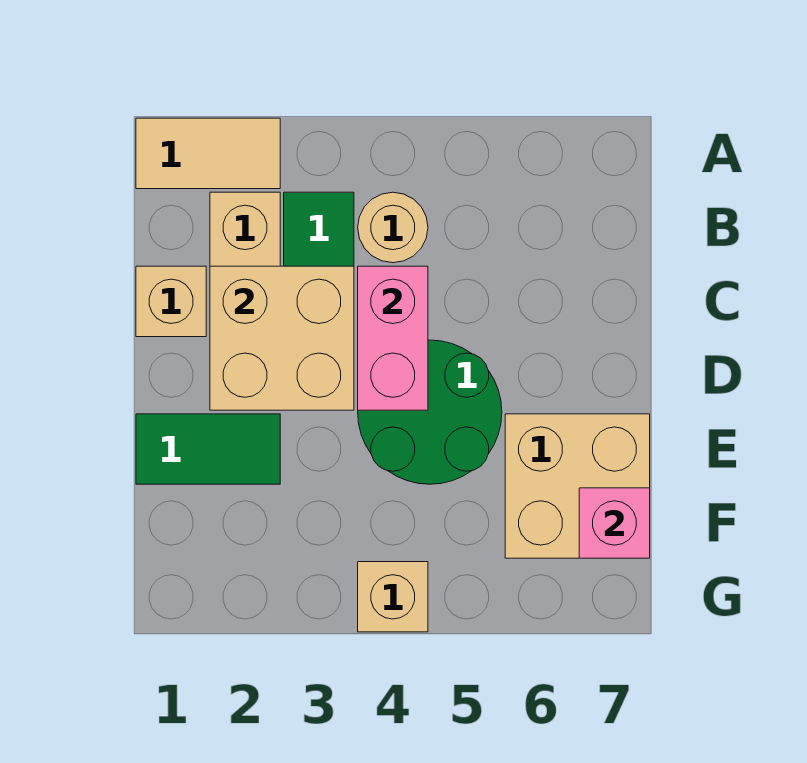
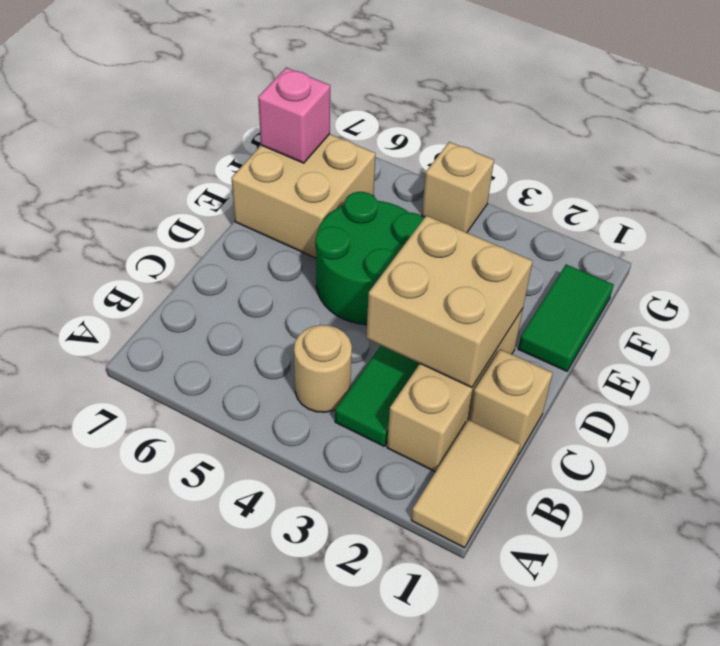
tan tile A1:A2 level 1 -> tan tile A1:B1 level 1
pink brick C4:D4 level 2 -> none
green tile E1:E2 level 1 -> green tile E1:F1 level 1

